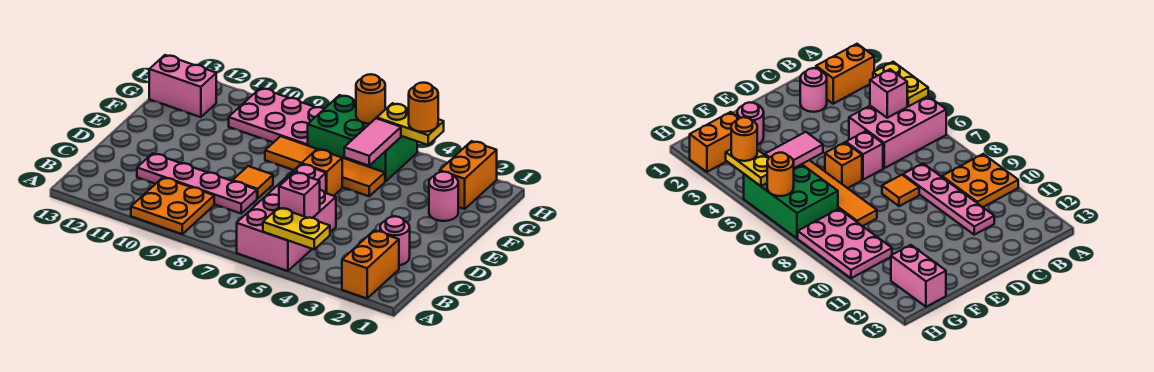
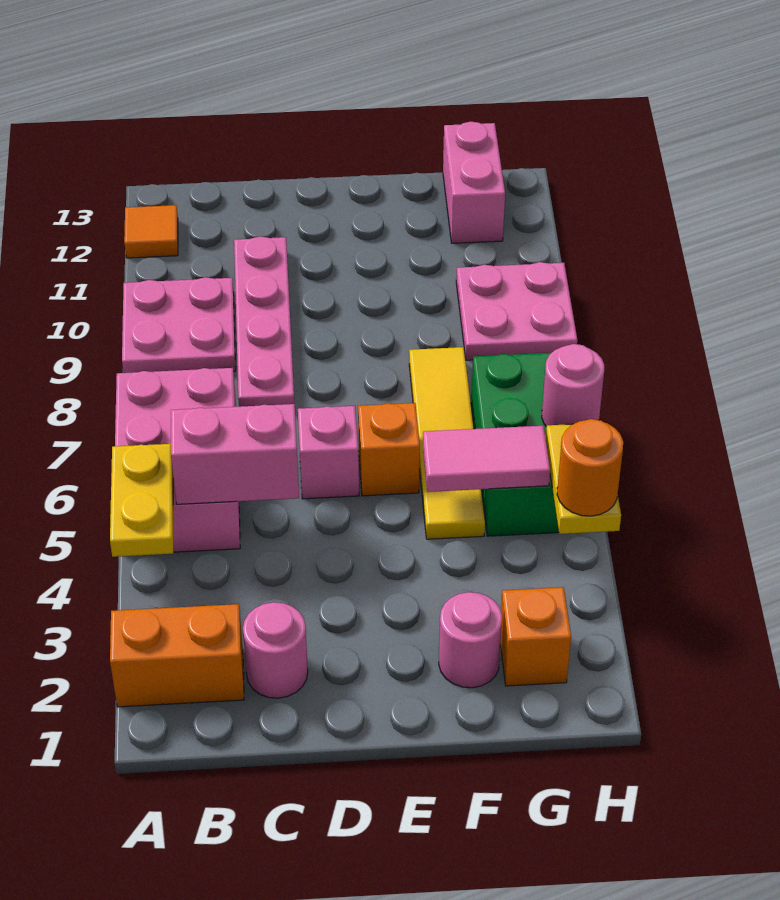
pink brick A5:C6 level 1 -> pink brick A5:B7 level 1
orange plate A9:B10 level 1 -> pink plate A9:B10 level 1
pink brick B5 level 2 -> pink brick B5:C5 level 2
orange tile D8 level 1 -> orange tile A12 level 1
orange tile F5:F8 level 1 -> yellow tile F5:F8 level 1
orange brick G2:H2 level 1 -> orange brick G2 level 1
pink plate G8:H10 level 1 -> pink plate G9:H10 level 1
orange round brick H6 level 2 -> pink round brick H6 level 2

